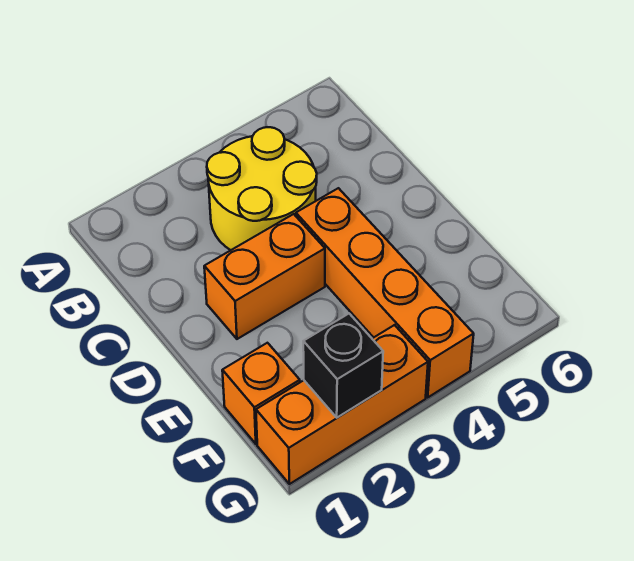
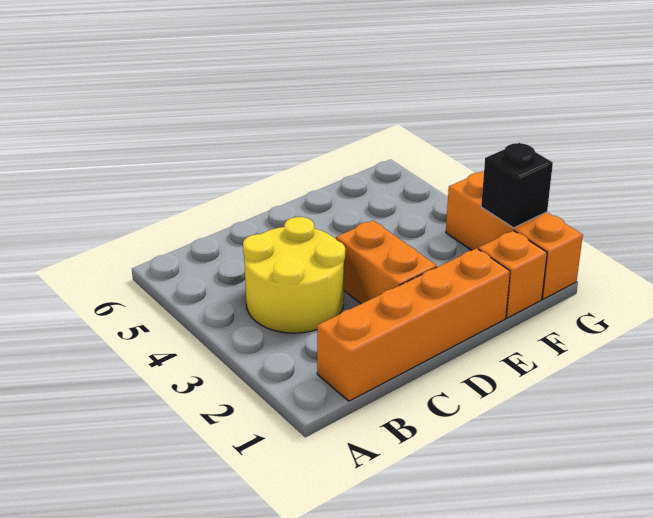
orange brick D4:G4 level 1 -> orange brick B1:E1 level 1

